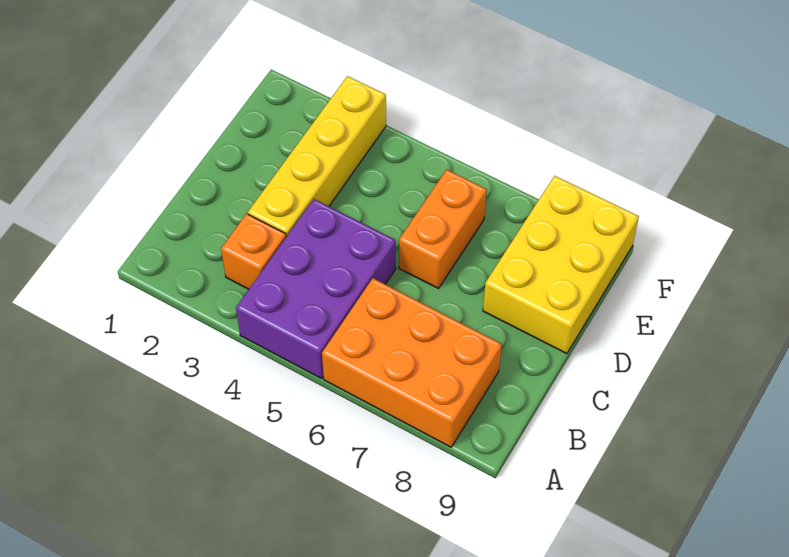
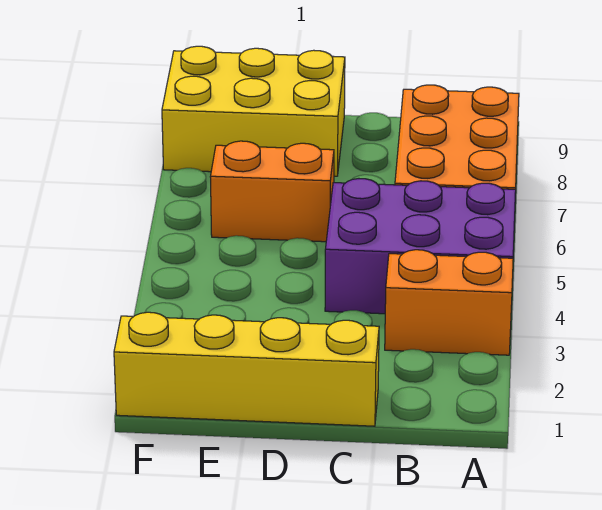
orange brick B3 level 1 -> orange brick A3:B3 level 1
yellow brick C3:F3 level 1 -> yellow brick C1:F1 level 1

